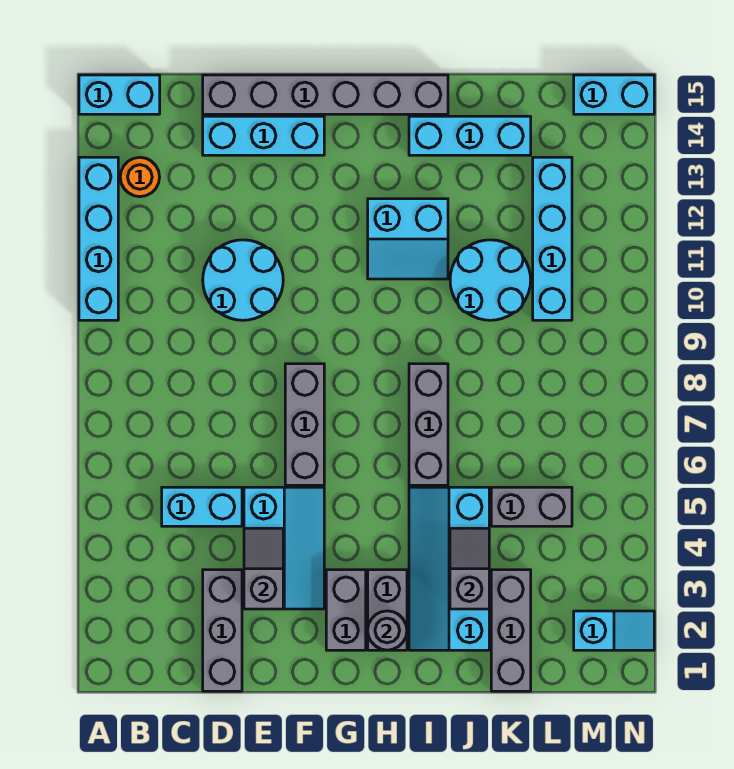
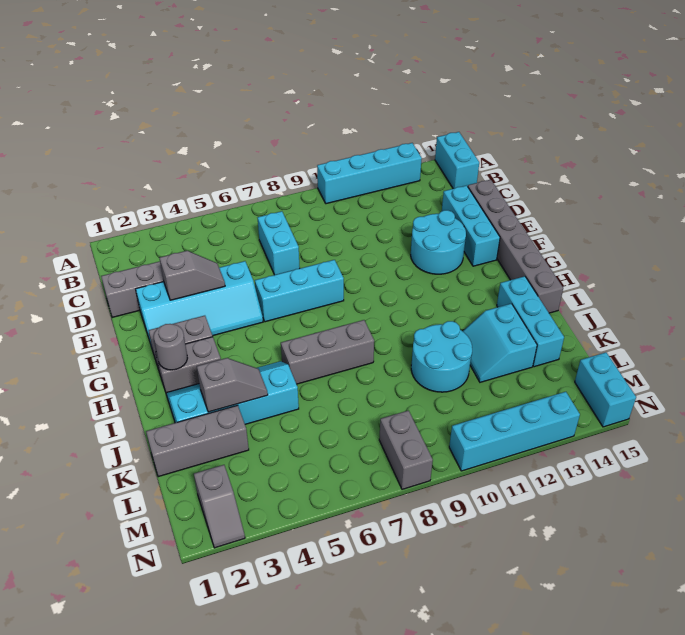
orange round brick B13 level 1 -> none
cyan brick C5:D5 level 1 -> cyan brick C7:D7 level 1
cyan round brick D10:E11 level 1 -> cyan round brick E12:F13 level 1
cyan slope E3:F5 level 1 top E -> cyan slope E2:F5 level 1 top E
grey brick F6:F8 level 1 -> cyan brick F6:F8 level 1
cyan slope H11:I12 level 1 top 12 -> cyan slope J12:K13 level 1 top 13
grey brick K5:L5 level 1 -> grey brick M8:N8 level 1
cyan brick L10:L13 level 1 -> cyan brick N10:N13 level 1
cyan slope M2:N2 level 1 top M -> grey slope M2:N2 level 1 top M

